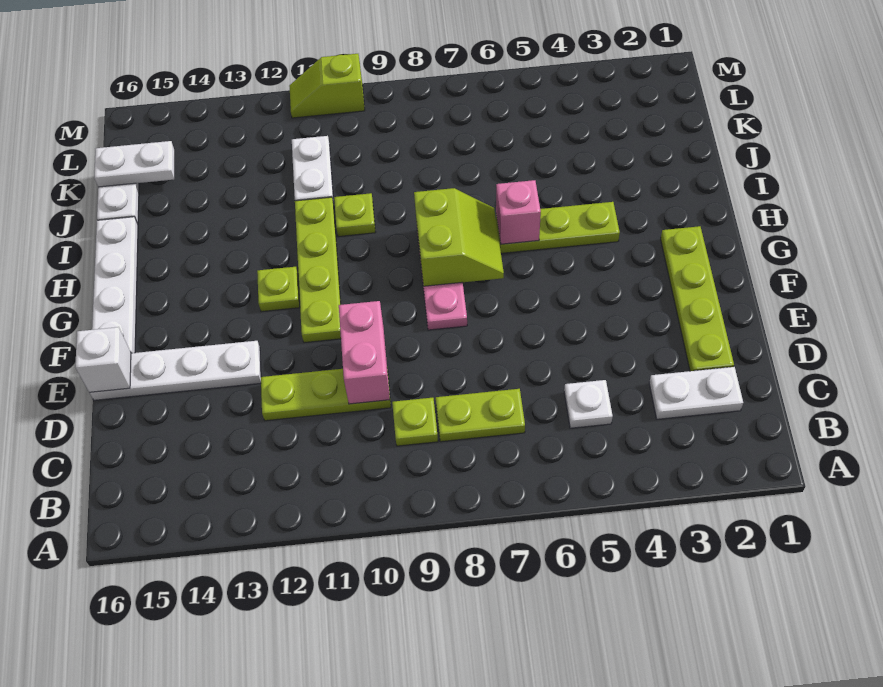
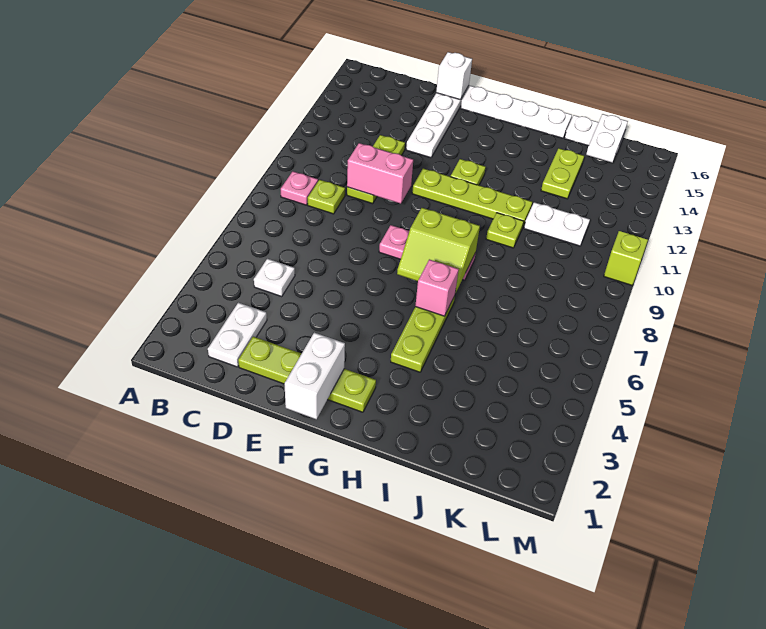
none -> pink plate B9 level 1
lime plate C7:C8 level 1 -> lime plate J13:J14 level 1
none -> white brick F1:F2 level 2

